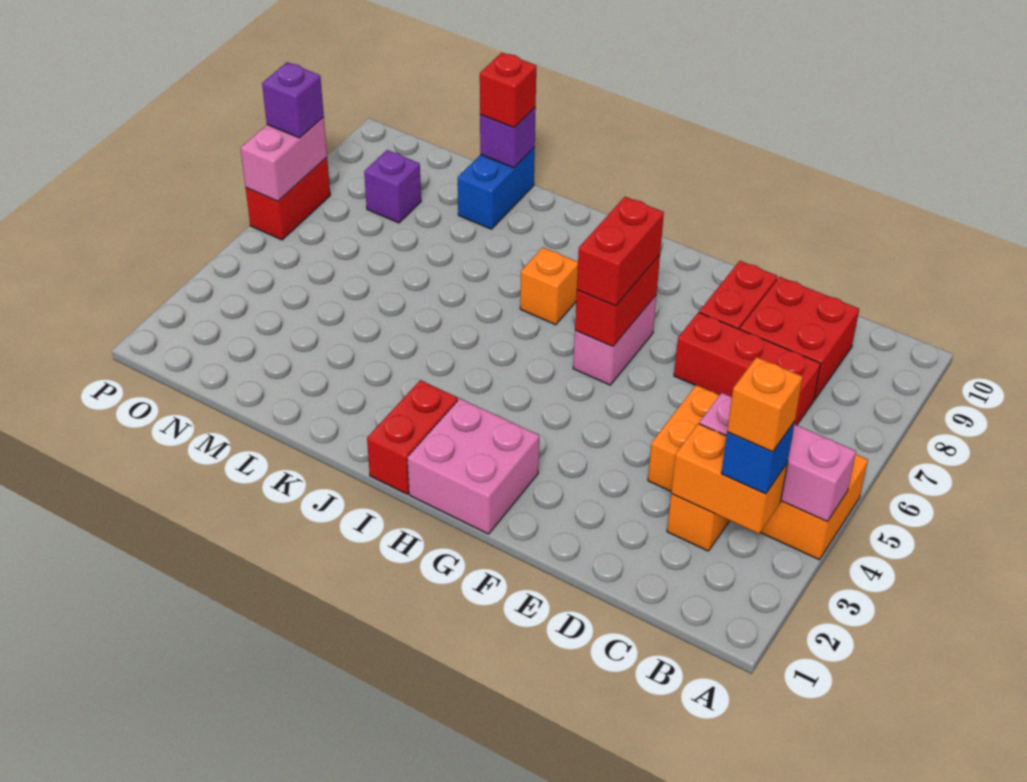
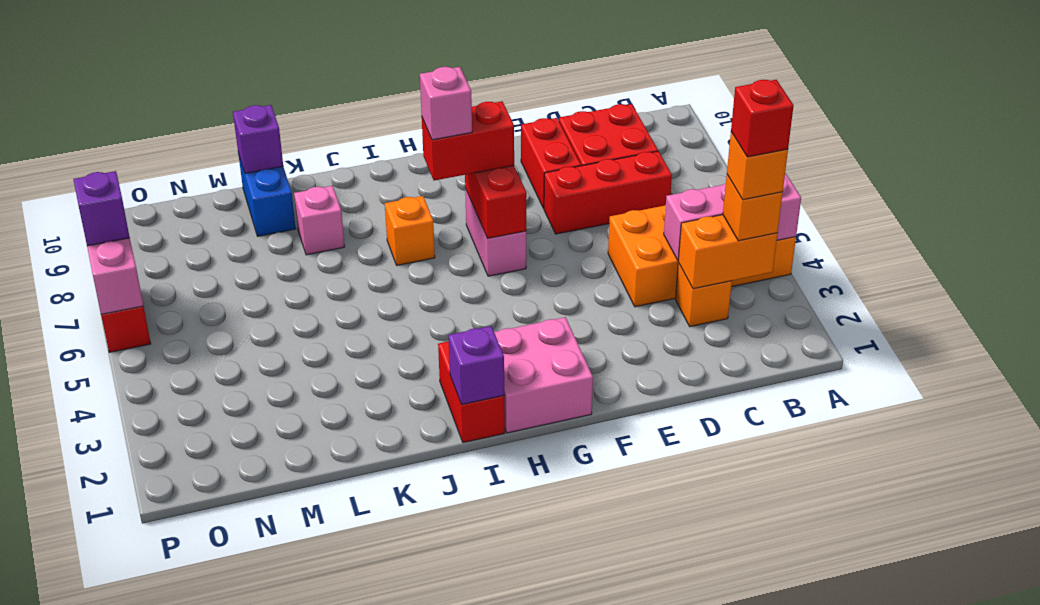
blue brick B3 level 3 -> orange brick B3 level 3
red brick G6:G7 level 3 -> red brick G7:H7 level 3
none -> pink brick H7 level 4
none -> pink brick K8 level 1
red brick L10 level 3 -> red brick B3 level 5
purple brick N8 level 1 -> purple brick I1 level 2

